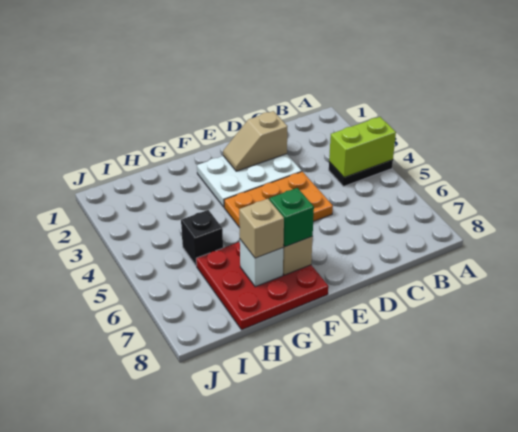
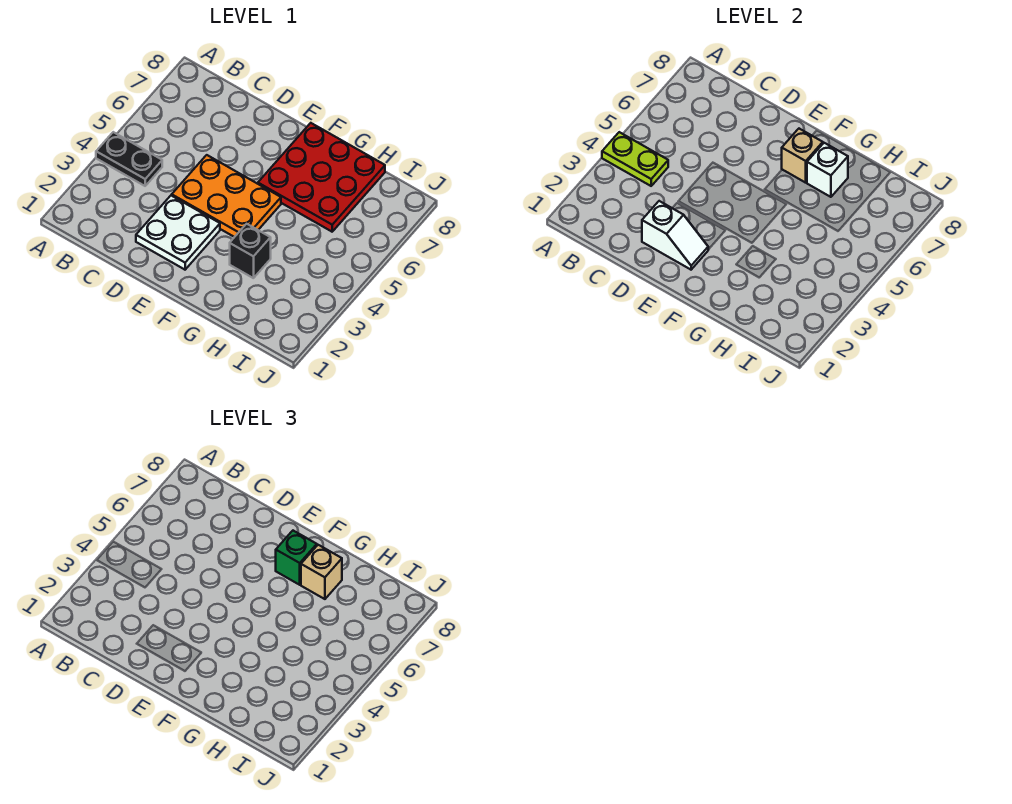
lime brick A4:B4 level 2 -> lime plate A4:B4 level 2
white plate D2:F3 level 1 -> white plate D2:E3 level 1
tan slope D2:E2 level 2 top D -> white slope D2:E2 level 2 top D
black brick H5 level 1 -> black brick G3 level 1

